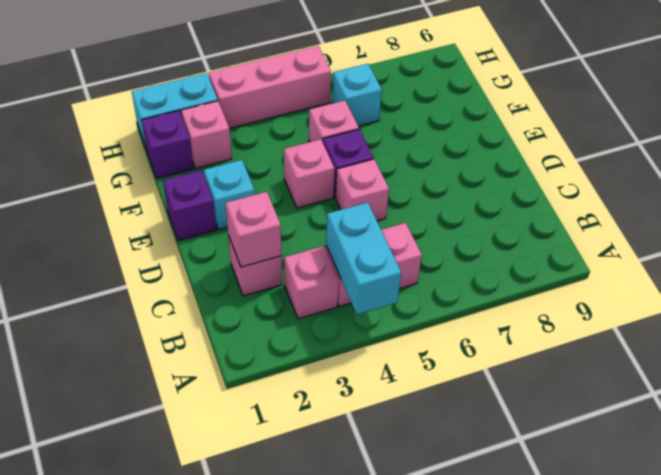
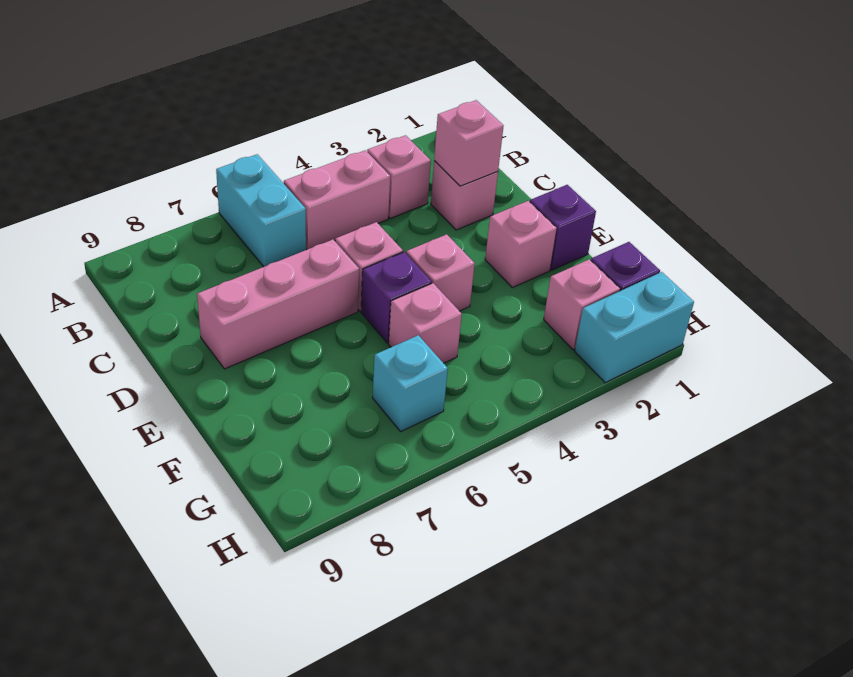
cyan brick A4:B4 level 2 -> cyan brick A6:B6 level 1
cyan brick E2 level 1 -> pink brick E2 level 1
pink brick H3:H5 level 1 -> pink brick D6:D8 level 1

